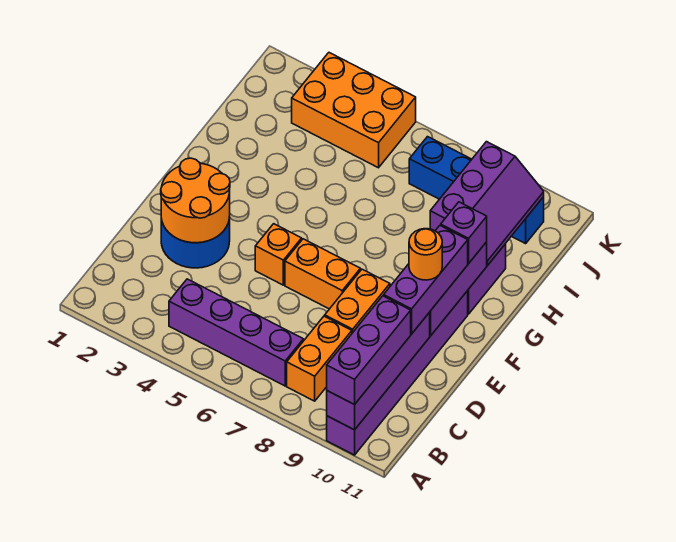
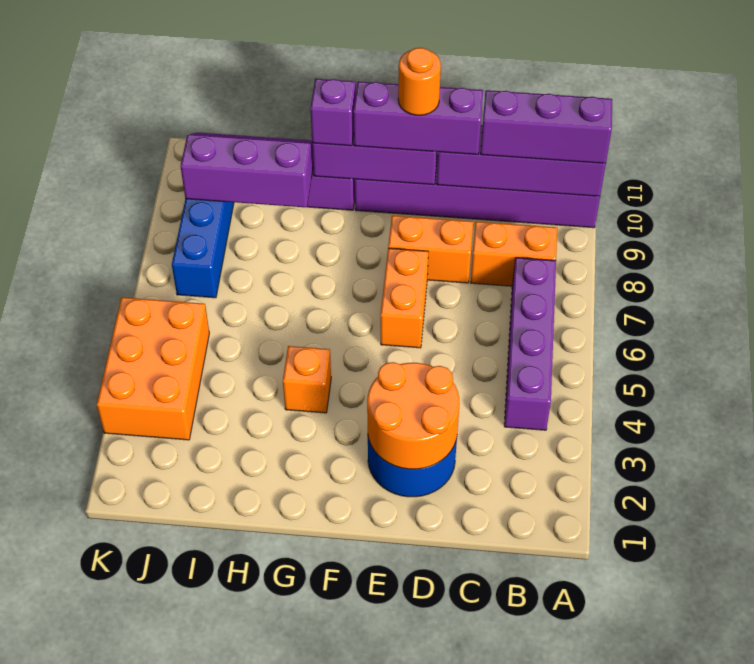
orange brick E5 level 1 -> orange brick G4 level 1

